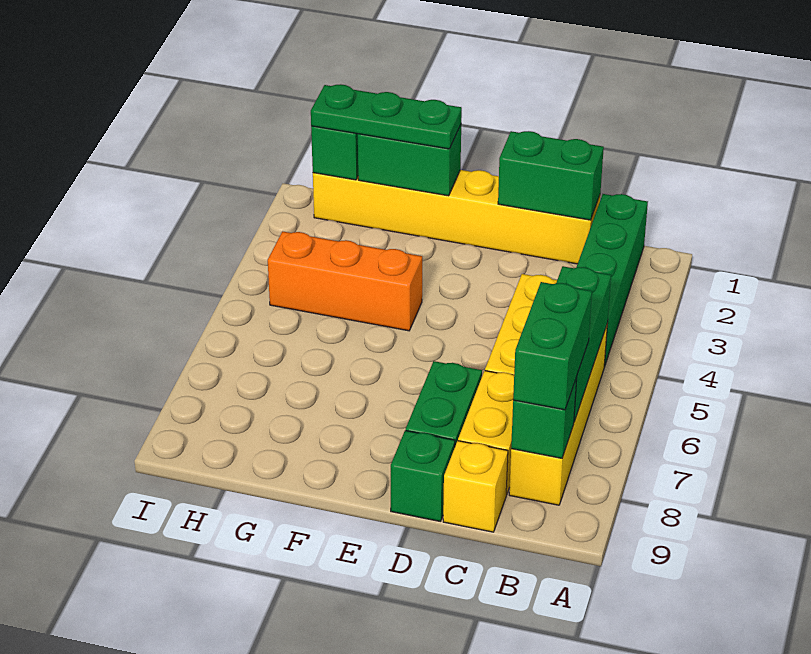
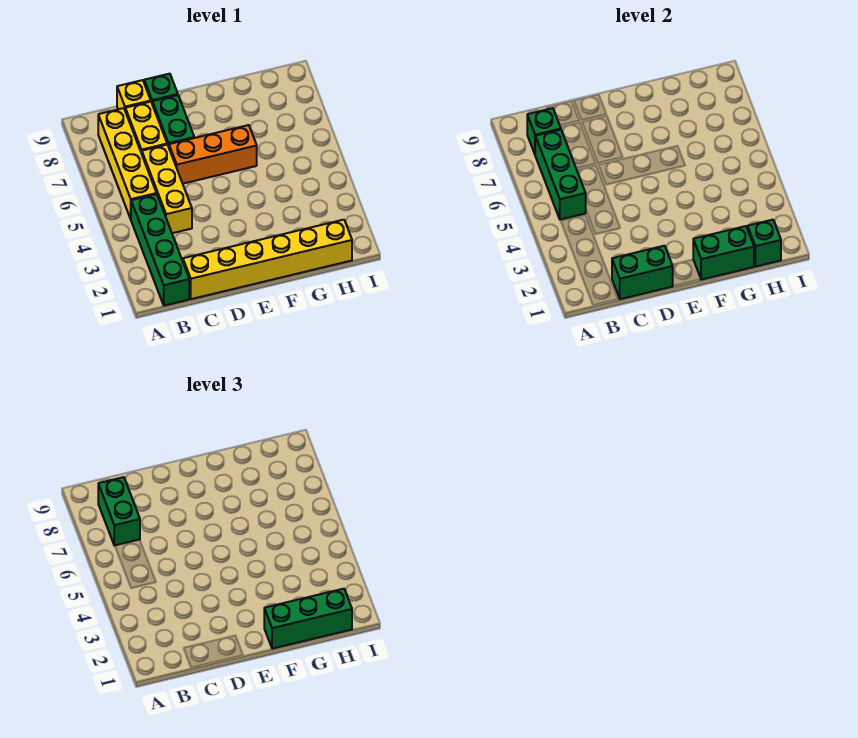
green plate F1:H1 level 3 -> green brick F1:H1 level 3
orange brick F4:H4 level 1 -> orange brick D6:F6 level 1

